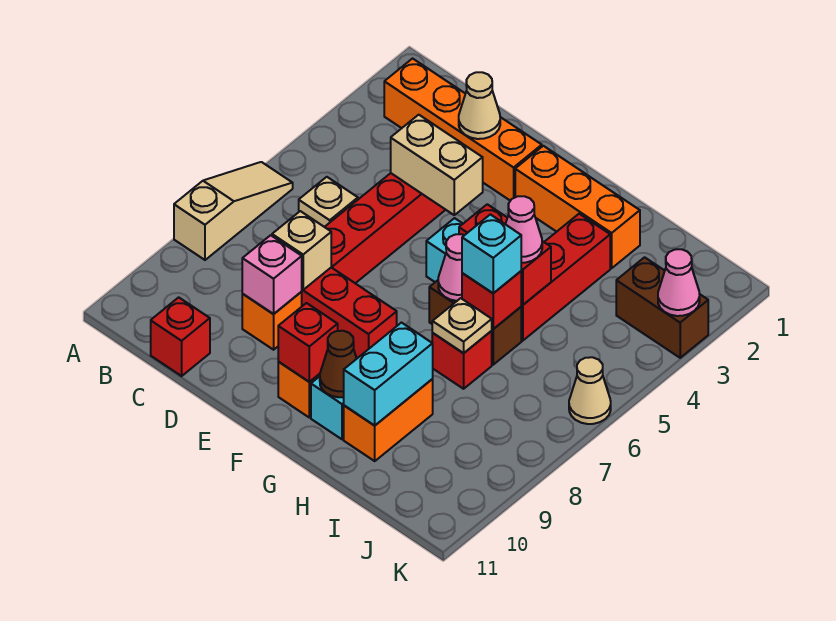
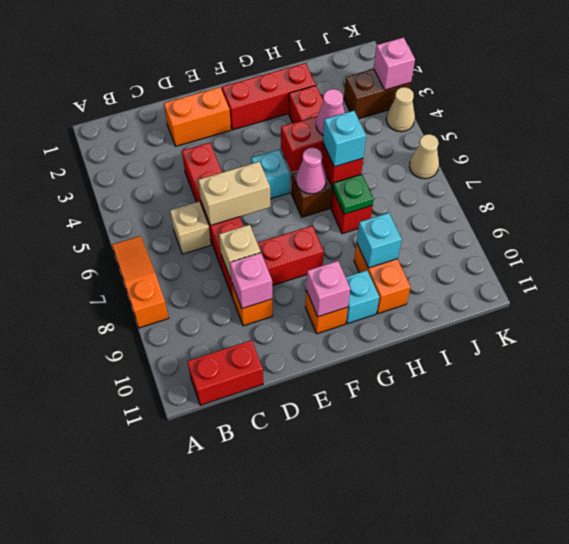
tan slope A6:A8 level 1 top 8 -> orange slope A6:A8 level 1 top 8
orange brick B2:E2 level 1 -> orange brick D2:E2 level 1
red brick C11 level 1 -> red brick B11:C11 level 1
tan cone D2 level 2 -> tan cone K4 level 1
tan brick D4:E4 level 2 -> tan brick D6:E6 level 2
orange brick F2:H2 level 1 -> red brick F2:H2 level 1
red brick F10 level 2 -> pink brick F10 level 2
brown cone G10 level 2 -> none
tan plate H7 level 2 -> green plate H7 level 2
cyan brick H9:H10 level 2 -> cyan brick H9 level 2
pink cone K3 level 2 -> pink brick K3 level 2

